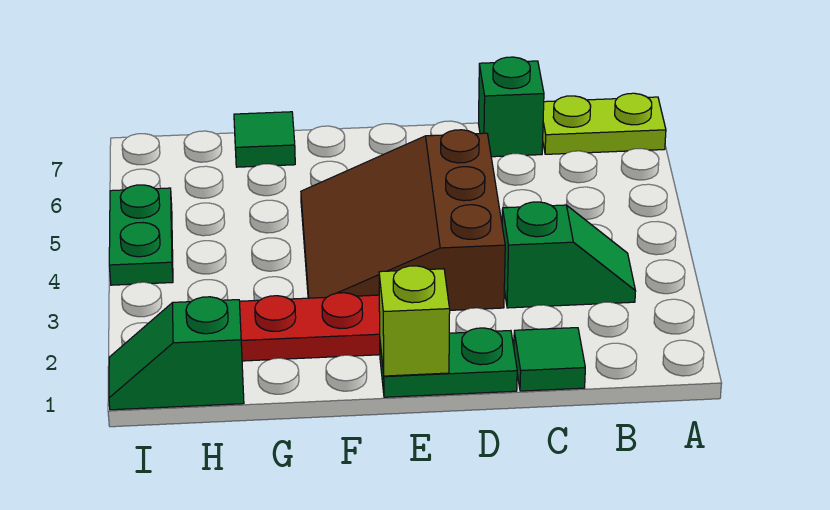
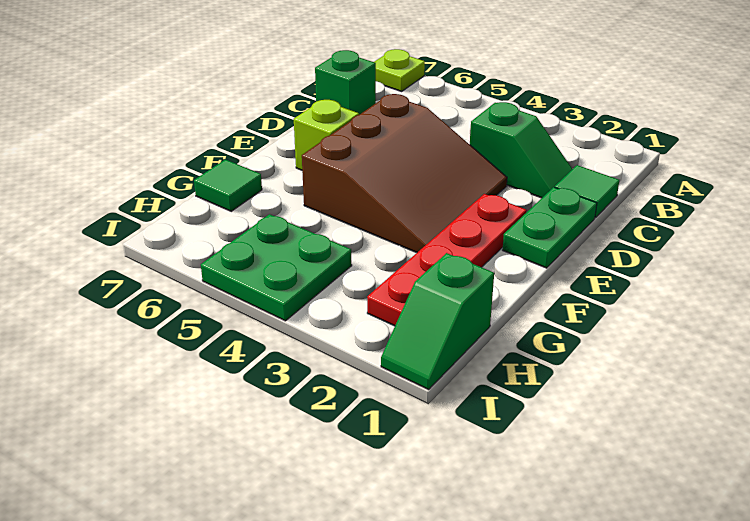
lime plate A7:B7 level 1 -> lime plate A7 level 1
green slope B3:C3 level 1 top C -> green slope C2:C3 level 1 top 3
brown slope D3:F5 level 1 top D -> brown slope D3:F5 level 1 top 5
lime brick E1 level 2 -> lime brick E6 level 1
green plate I4:I5 level 1 -> green plate H4:I5 level 1

